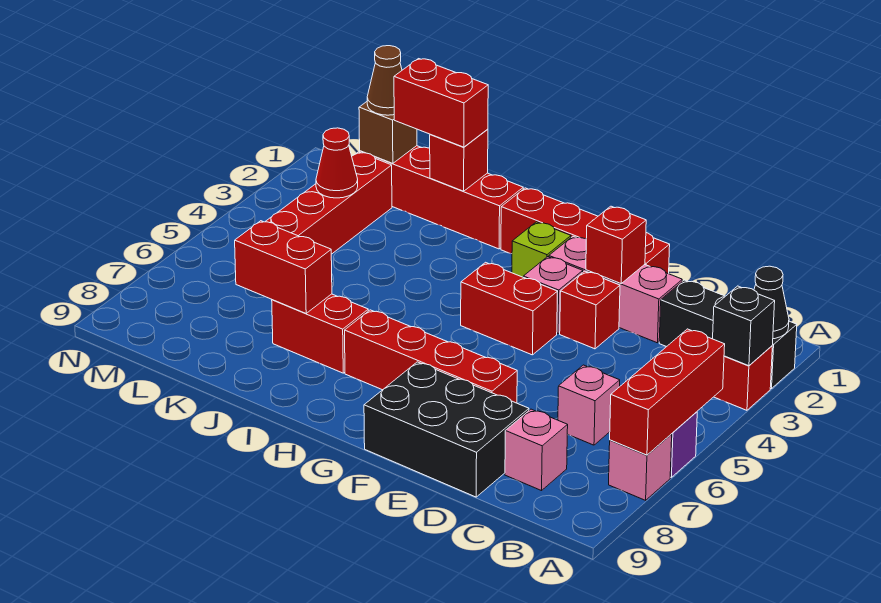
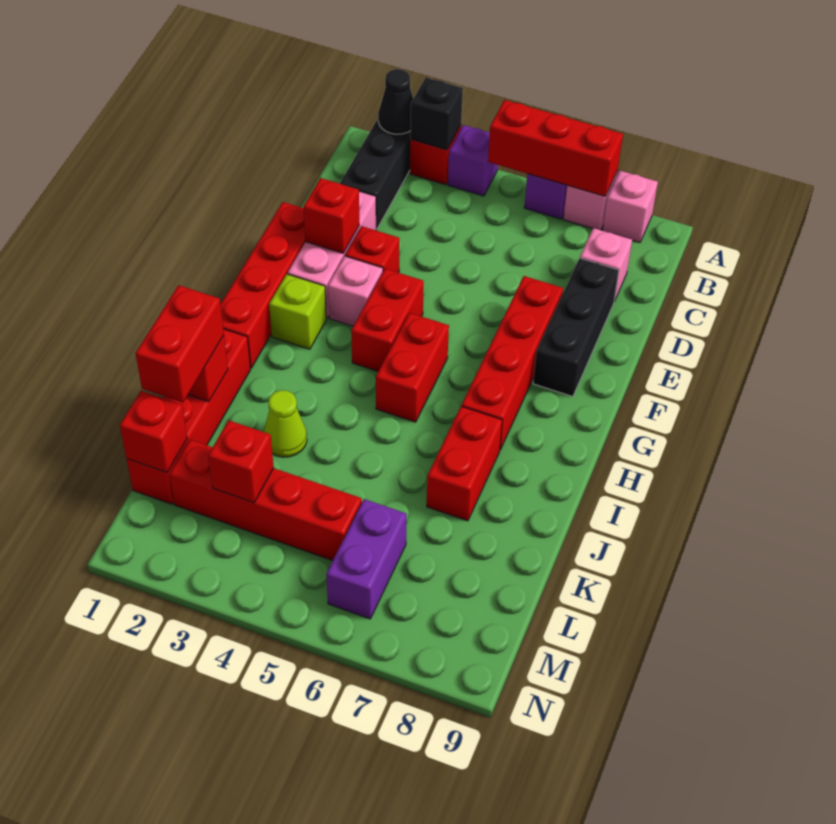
none -> purple brick A4 level 1
pink brick C6 level 1 -> pink brick A8 level 1
black brick D8:F9 level 1 -> black brick D8:F8 level 1
none -> lime cone J3 level 1
red brick J7:K7 level 2 -> red brick G5:H5 level 1
brown brick L1 level 2 -> red brick L1 level 2
brown cone L1 level 3 -> none
red cone L3 level 2 -> red brick L3 level 2
none -> purple brick L6:M6 level 1

